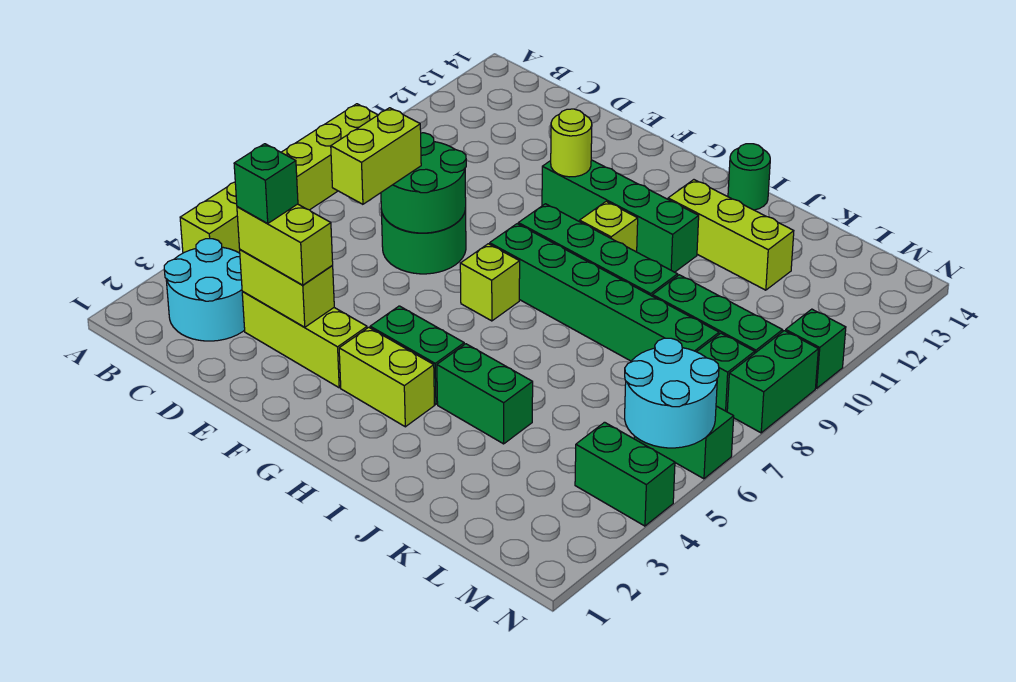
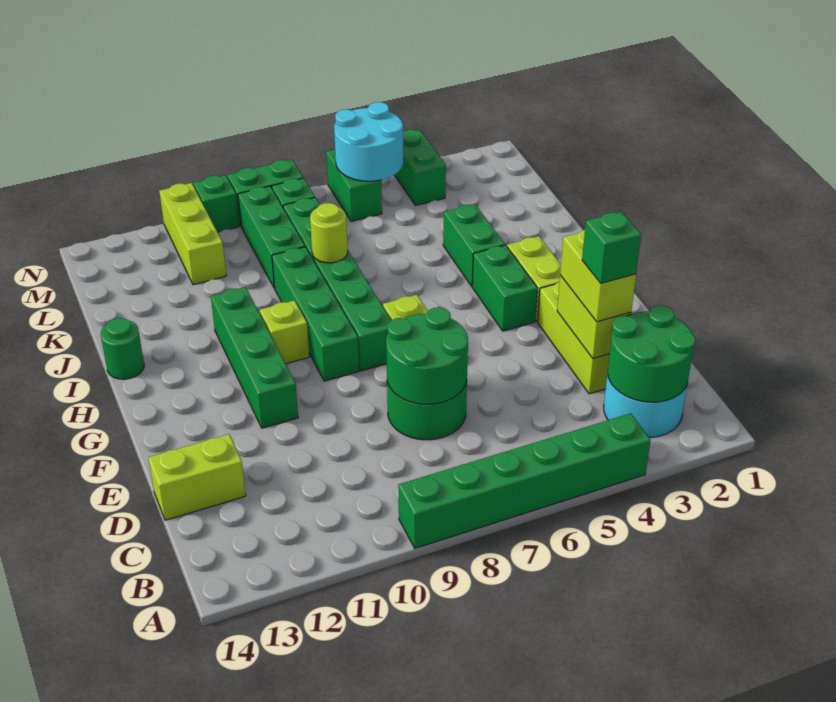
lime brick A4:A9 level 1 -> green brick A4:A9 level 1
none -> green round brick B2:C3 level 2
lime brick D6:D7 level 3 -> lime brick D13:D14 level 1
lime round brick F11 level 2 -> lime round brick J8 level 2
lime brick I12:K12 level 1 -> lime brick L11:N11 level 1

